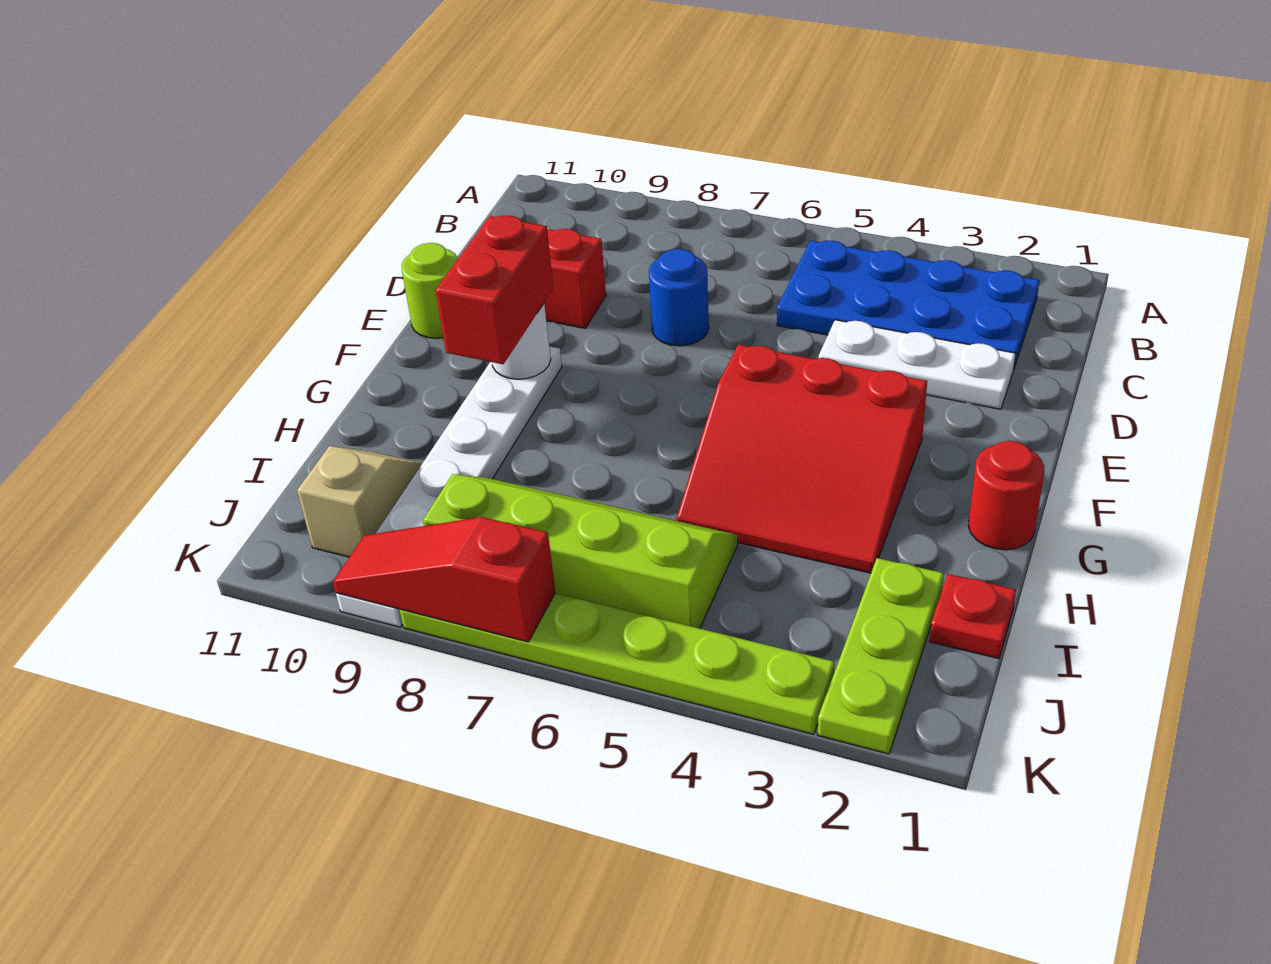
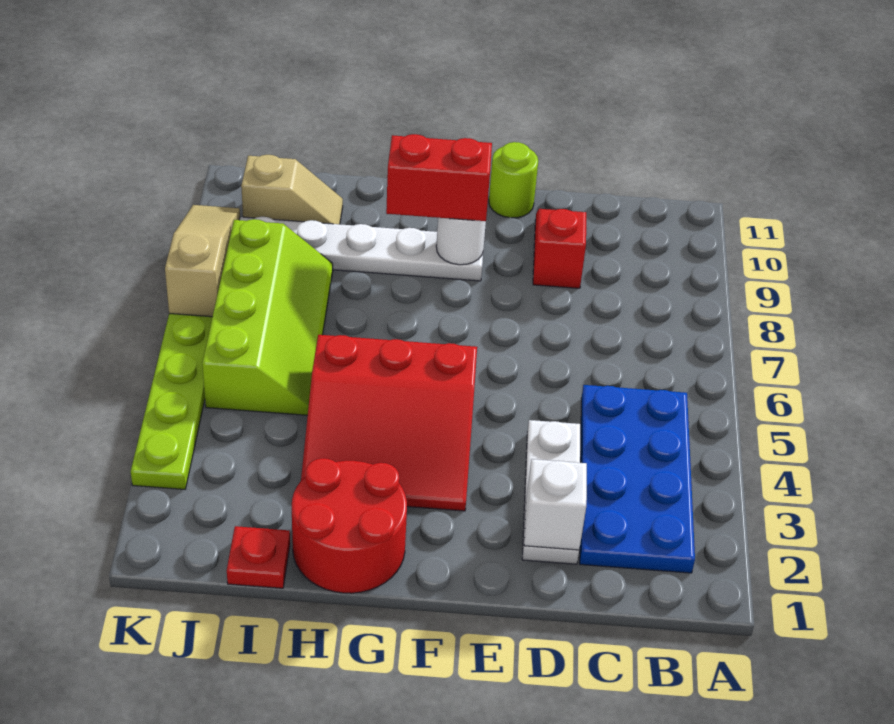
none -> white brick D2 level 2
blue round brick D7 level 1 -> none
red slope F3:H5 level 1 top F -> red slope F3:H5 level 1 top 5
red round brick G1 level 1 -> red round brick G1:H2 level 1
lime plate I2:K2 level 1 -> none
red slope K7:K9 level 2 top 7 -> tan slope K7:K9 level 2 top 7

